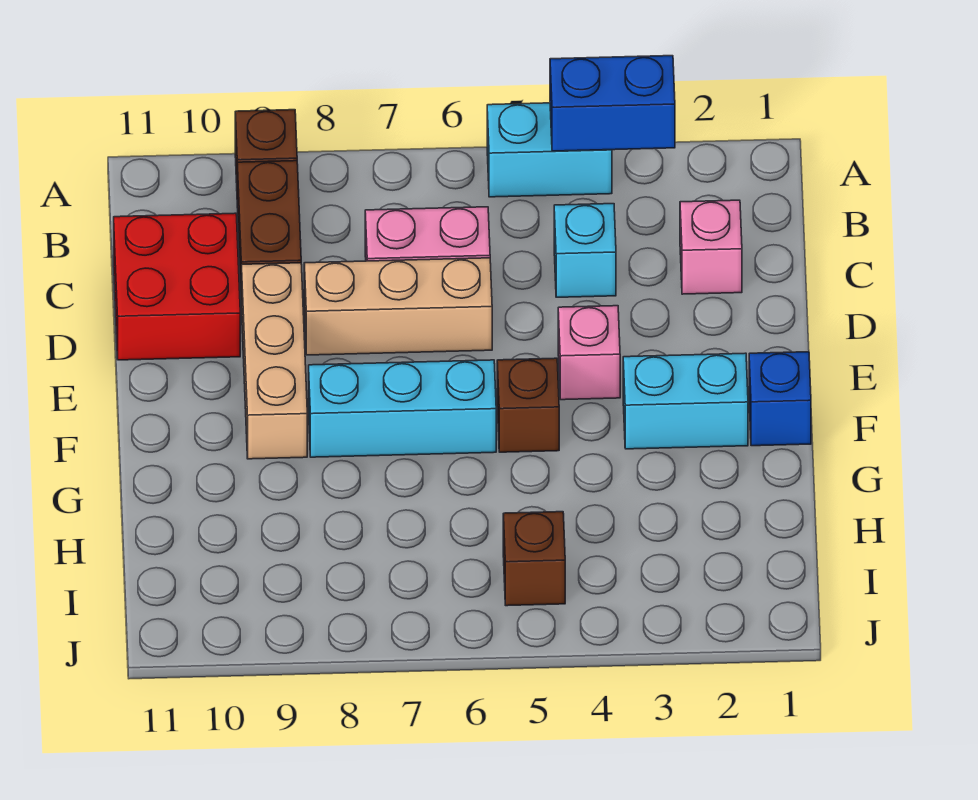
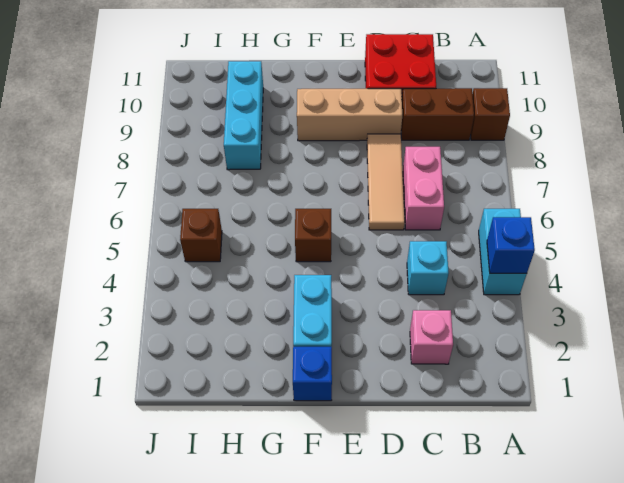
blue brick A3:A4 level 2 -> blue brick A4 level 2
tan brick D6:D8 level 1 -> tan tile D6:D8 level 1
pink brick E4 level 1 -> none
cyan brick F6:F8 level 1 -> cyan brick H8:H10 level 1

